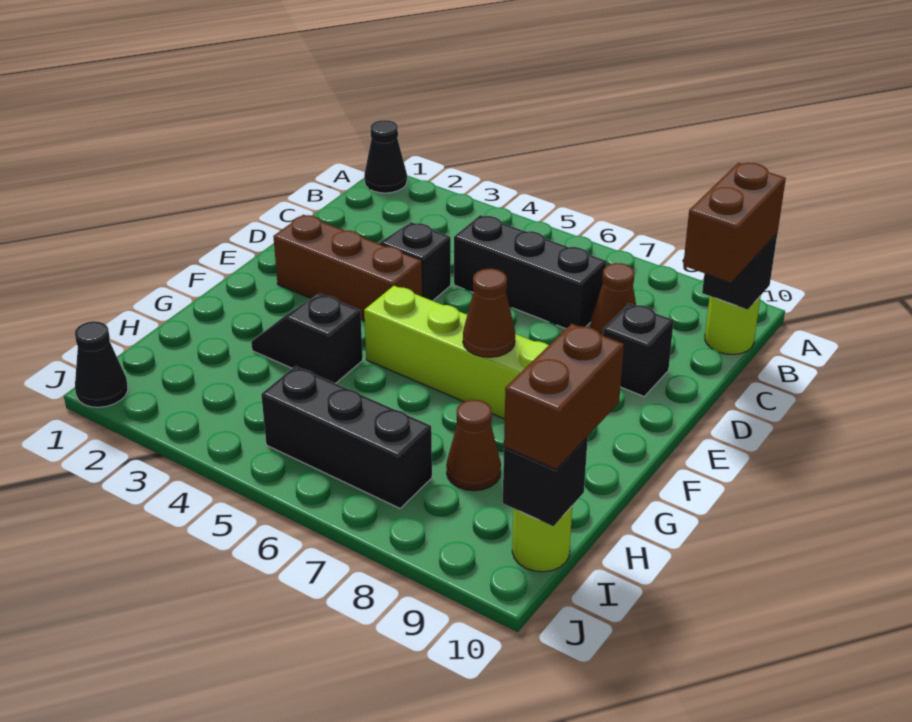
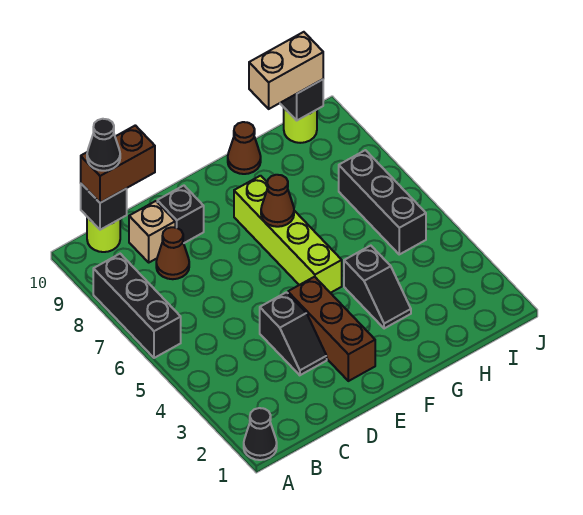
black brick C5:C7 level 1 -> black brick A6:A8 level 1
none -> tan brick C9 level 1
brown cone H8 level 1 -> brown cone G10 level 1
brown brick H10:I10 level 3 -> tan brick H10:I10 level 3
black cone J1 level 1 -> black cone B10 level 4

